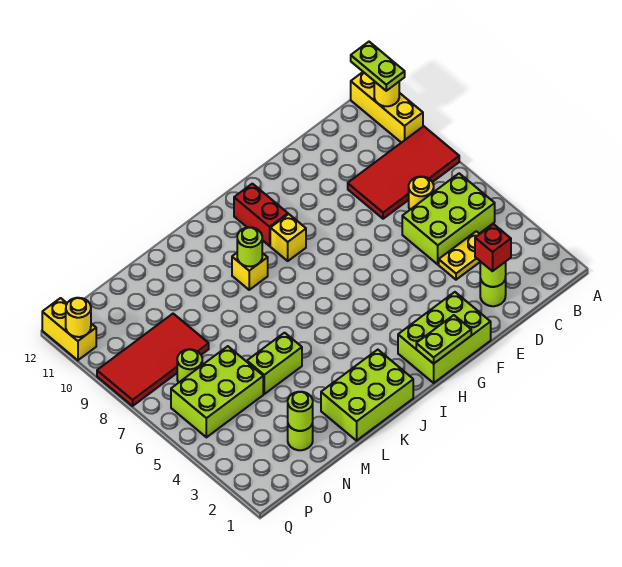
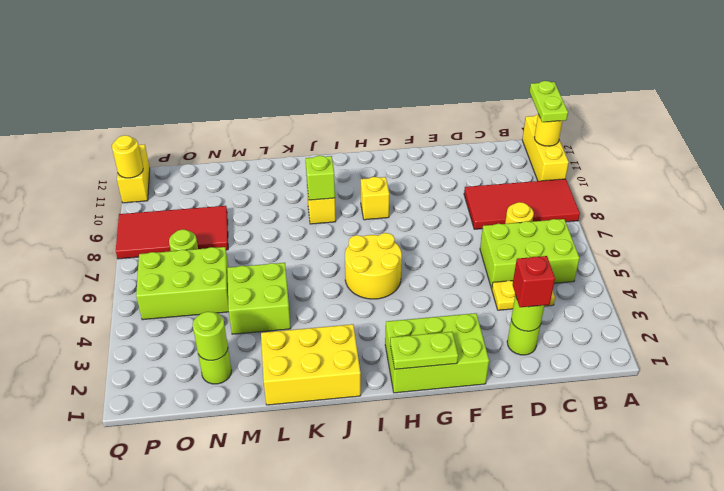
none -> yellow round brick H5:I6 level 1
red brick H10:H11 level 1 -> none
lime brick J1:L2 level 1 -> yellow brick J1:L2 level 1
lime round brick J9 level 2 -> lime brick J9 level 2
lime brick L5:M5 level 1 -> lime brick L4:M5 level 1

